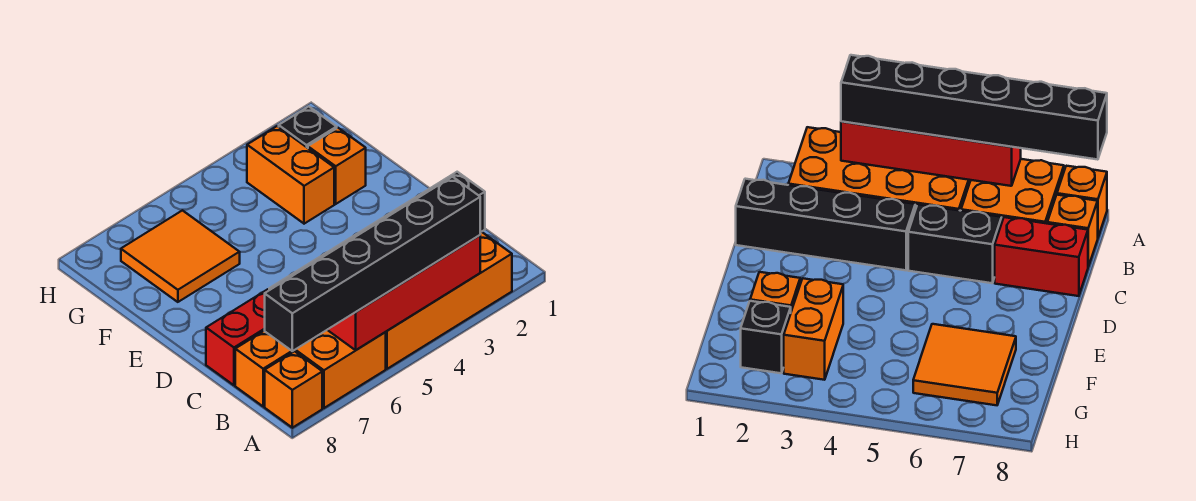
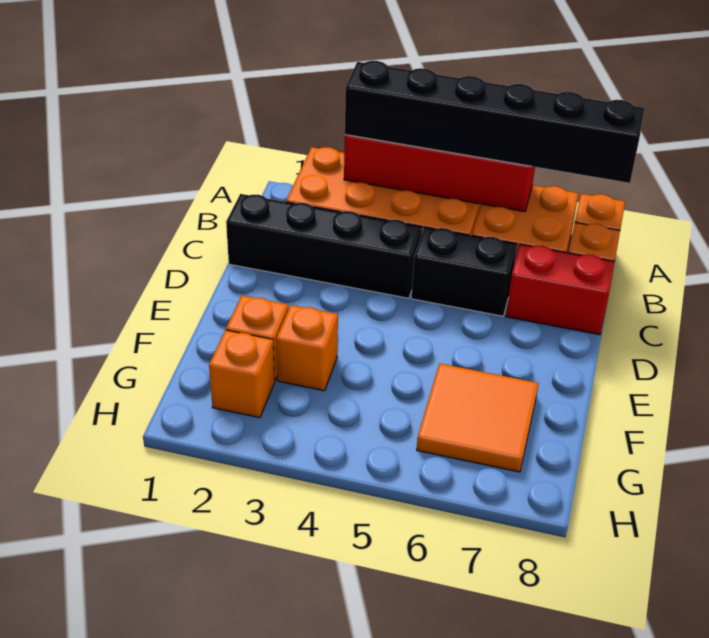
orange brick F3:G3 level 1 -> orange brick F3 level 1
black brick G2 level 1 -> orange brick G2 level 1

